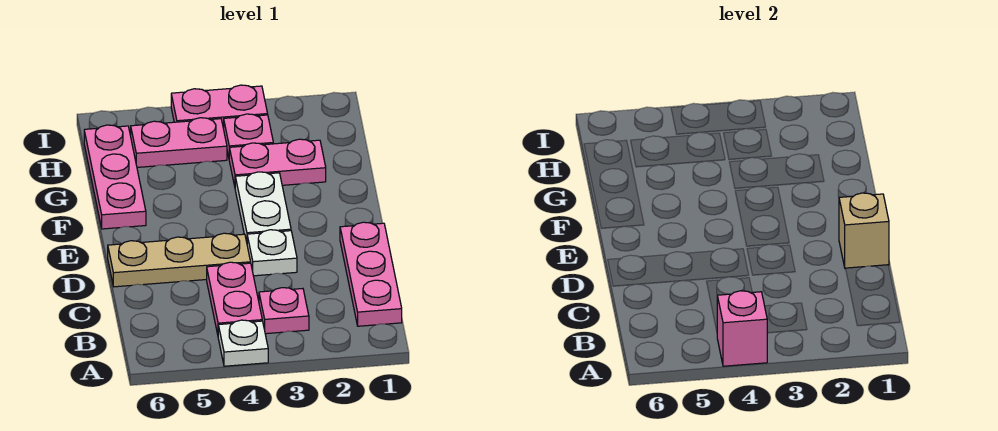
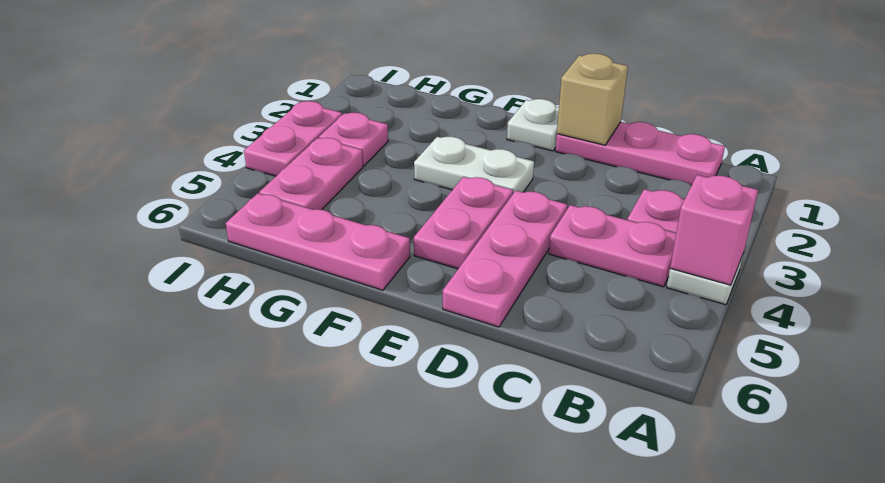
white plate D3 level 1 -> white plate E1 level 1
tan plate D4:D6 level 1 -> pink plate D4:D6 level 1
pink plate G2:G3 level 1 -> pink plate E4:E5 level 1

